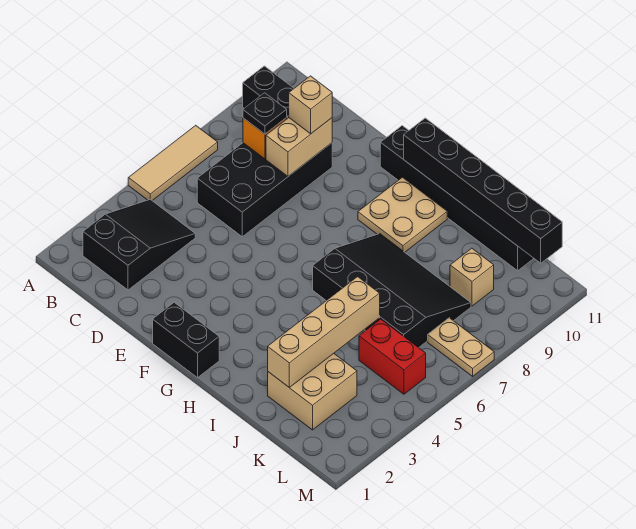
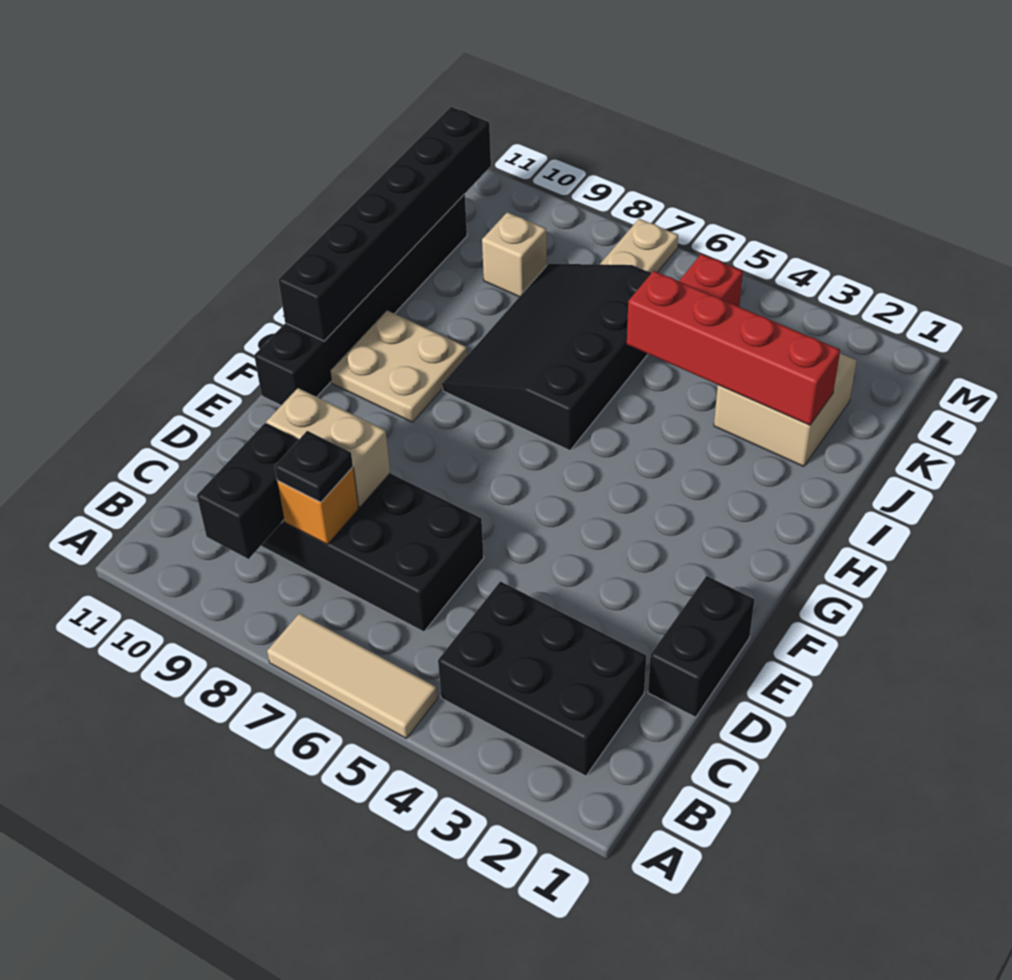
black slope B2:C4 level 1 top 2 -> black brick B2:C4 level 1
tan brick D9 level 3 -> none
black brick F1:G1 level 1 -> black brick D1:E1 level 1
tan brick J2:J5 level 2 -> red brick J2:J5 level 2

